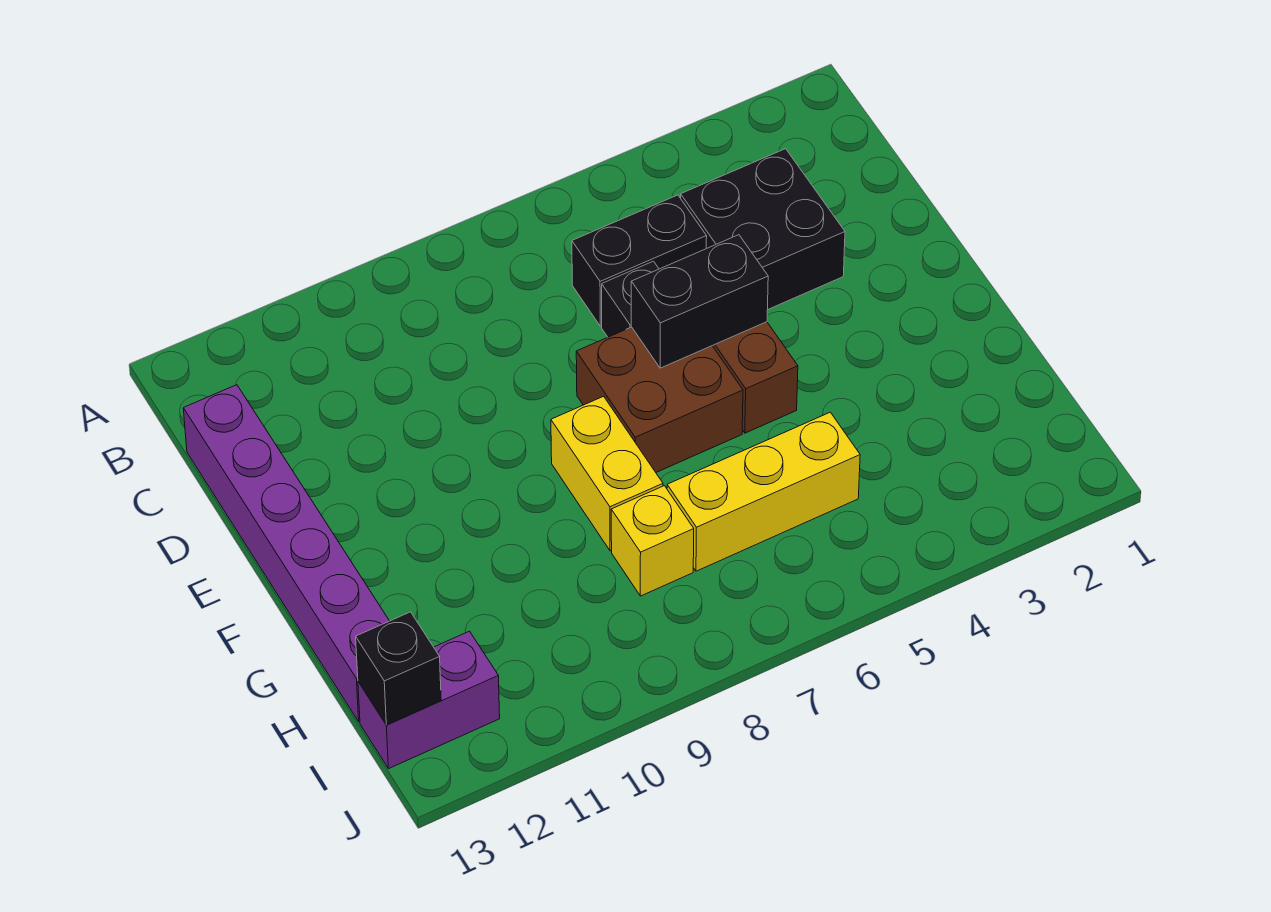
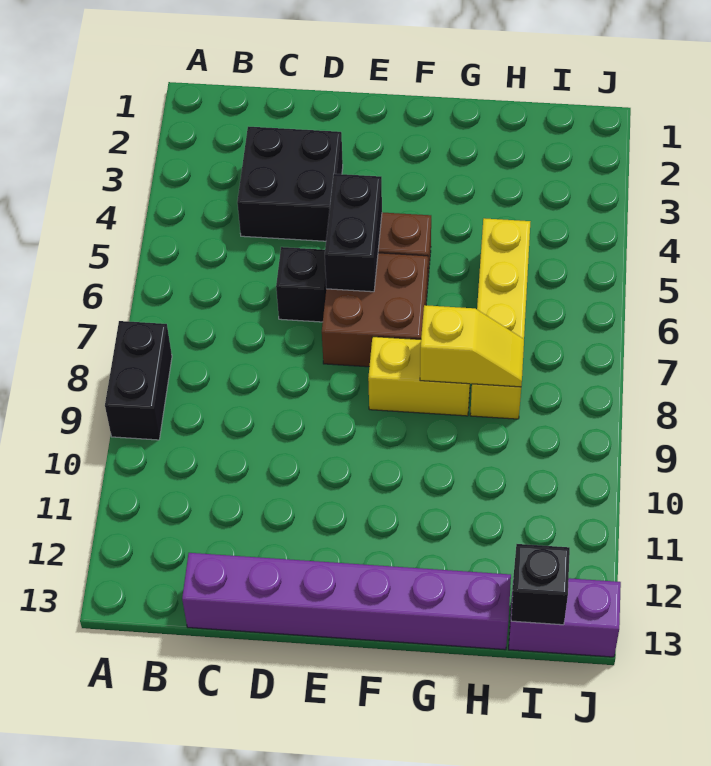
black brick C5:C6 level 1 -> black brick A8:A9 level 1
none -> yellow slope G8:H8 level 2 top G
purple brick I12:I13 level 1 -> purple brick I13:J13 level 1

